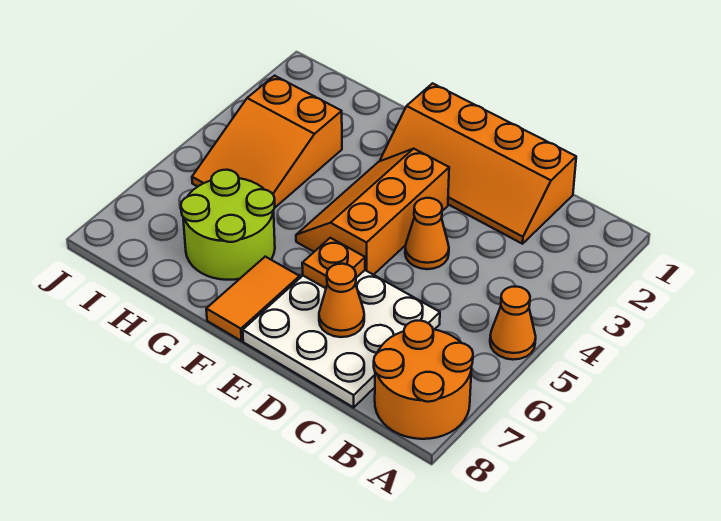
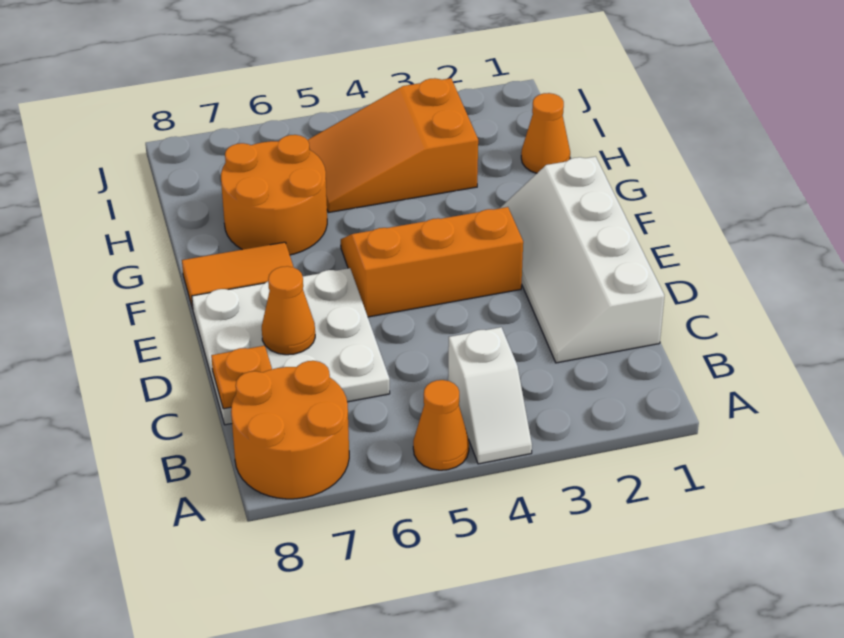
none -> white slope A4:B4 level 1 top B
orange slope C1:F2 level 1 top 1 -> white slope C1:F2 level 1 top 1
orange cone D4 level 1 -> orange cone H1 level 1
orange plate E6 level 2 -> orange plate C8 level 2
lime round brick G6:H7 level 1 -> orange round brick G6:H7 level 1

